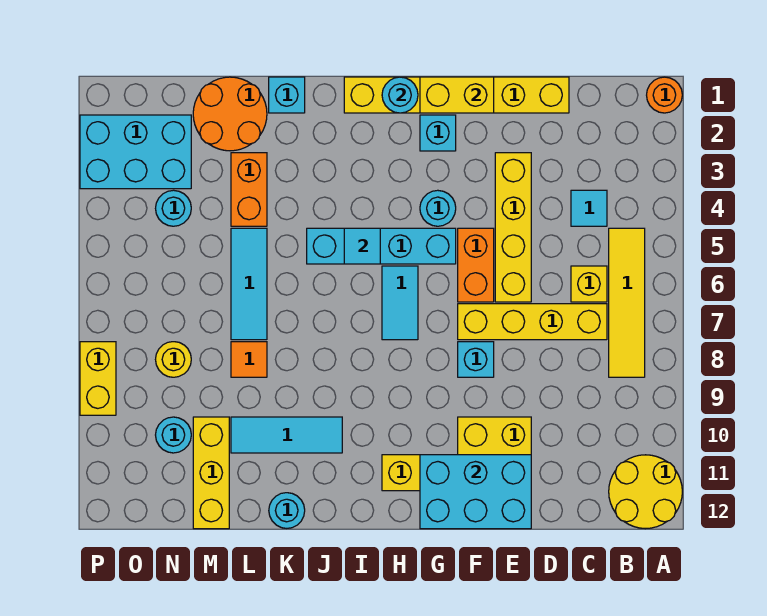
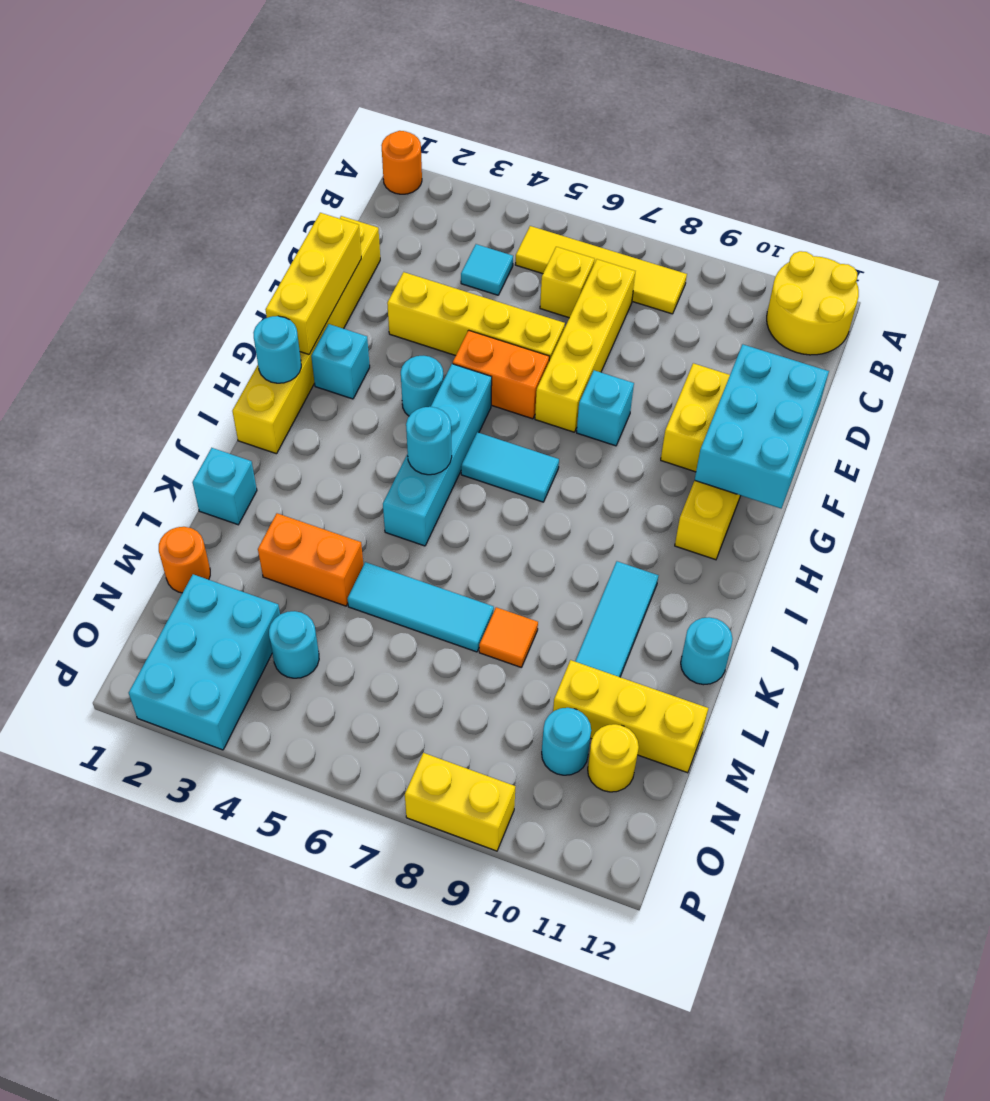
yellow brick F1:G1 level 2 -> yellow brick E1:G1 level 2
cyan tile I5 level 2 -> cyan round brick I5 level 2
orange round brick L1:M2 level 1 -> orange round brick M1 level 1
yellow round brick N8 level 1 -> yellow round brick N11 level 1

